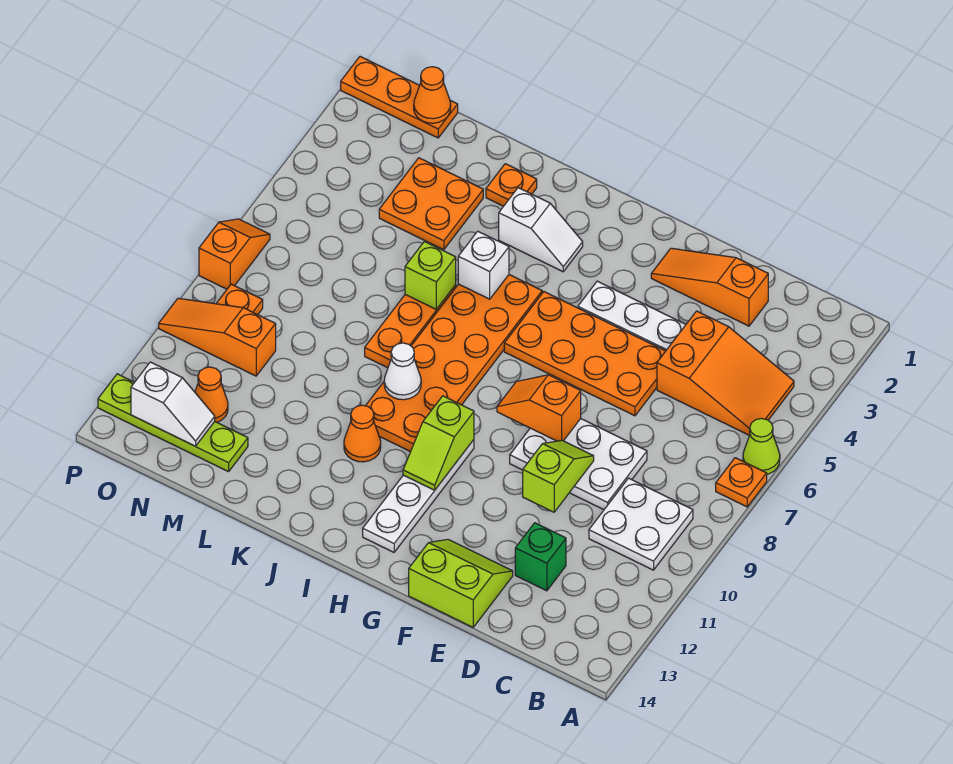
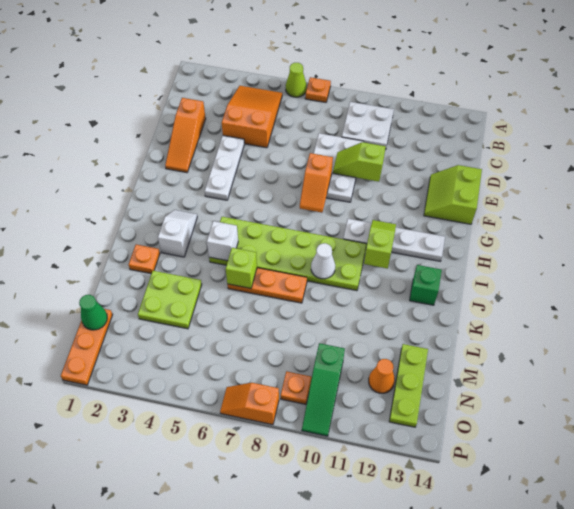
green brick D12 level 1 -> green brick J13 level 1
orange plate E5:H6 level 1 -> none
lime slope H10:H11 level 2 top 10 -> lime slope H11:I11 level 2 top I
orange plate I5:J10 level 1 -> lime plate I5:J10 level 1
orange cone J11 level 1 -> none
orange plate L3:M4 level 1 -> lime plate L3:M4 level 1
lime plate M13:P13 level 1 -> lime plate M13:O13 level 1
orange cone N1 level 2 -> green cone N1 level 2
orange slope N10:P10 level 1 top N -> green slope N10:P10 level 1 top N
white slope N13:O13 level 2 top O -> none

